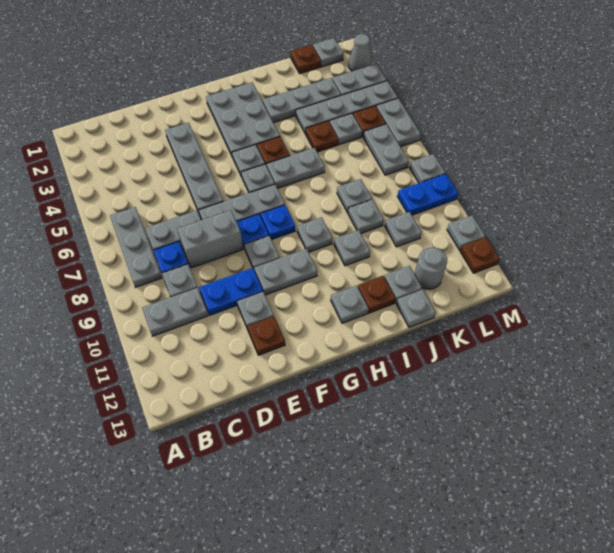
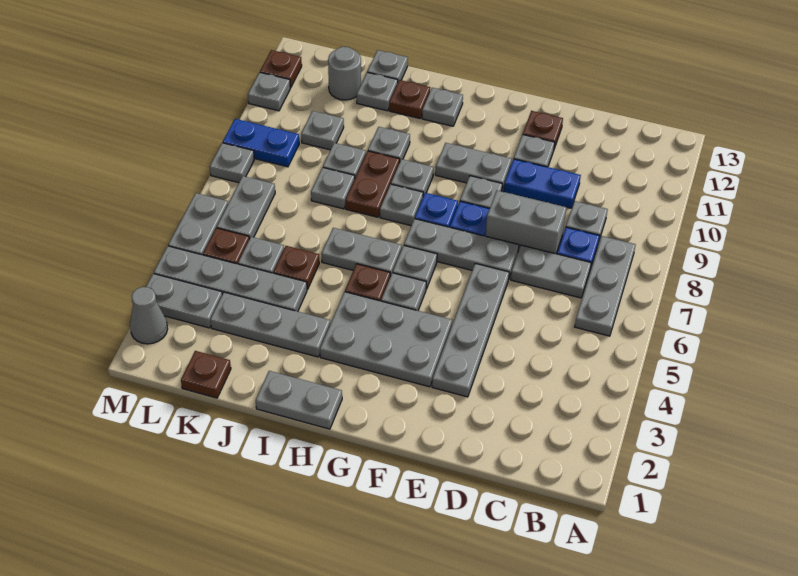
grey plate B10:C10 level 1 -> grey plate H1:I1 level 1
grey plate G2:H4 level 1 -> grey plate F3:H4 level 1
none -> brown plate I8:I9 level 1
grey plate L1 level 1 -> grey plate H8 level 1

